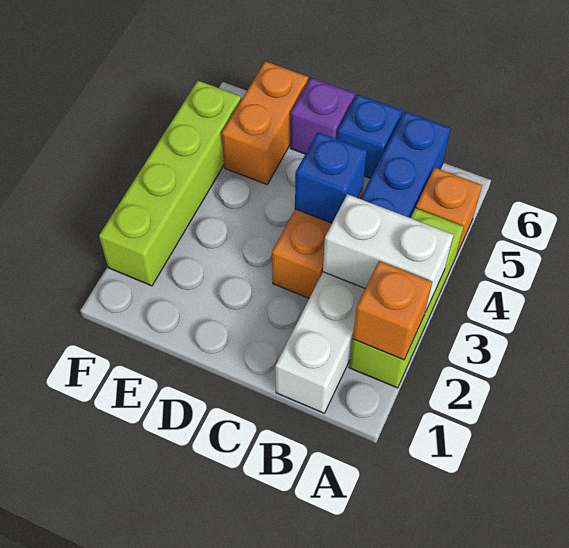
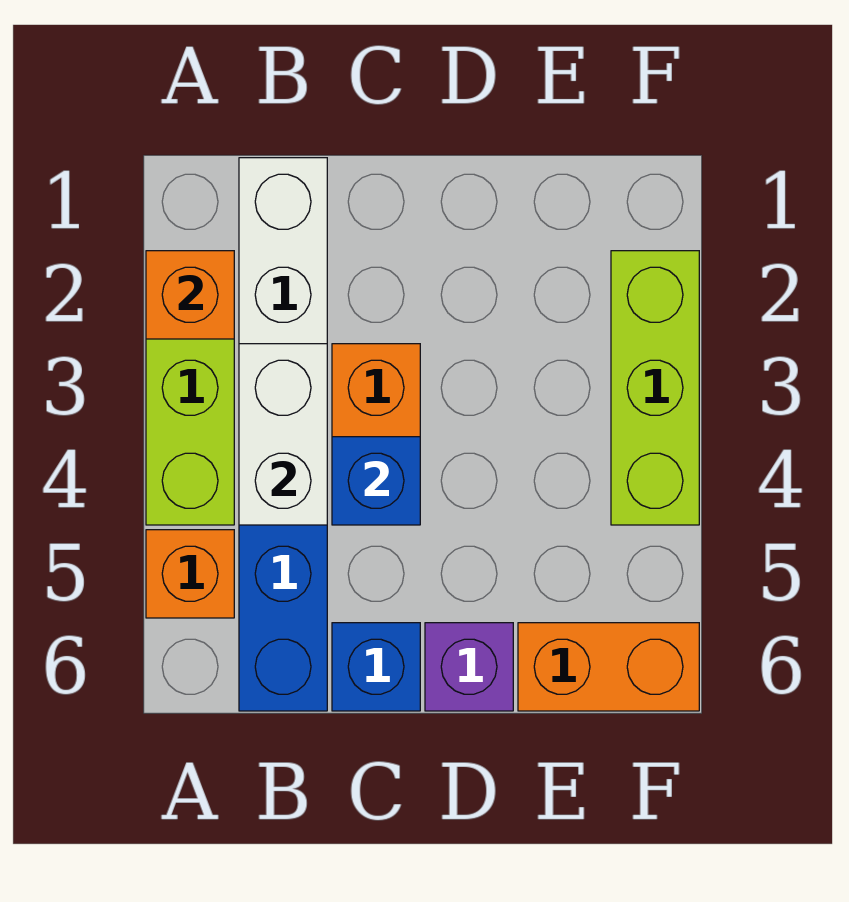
white brick A3:B3 level 2 -> white brick B3:B4 level 2
orange brick E5:E6 level 1 -> orange brick E6:F6 level 1
lime brick F2:F5 level 1 -> lime brick F2:F4 level 1

